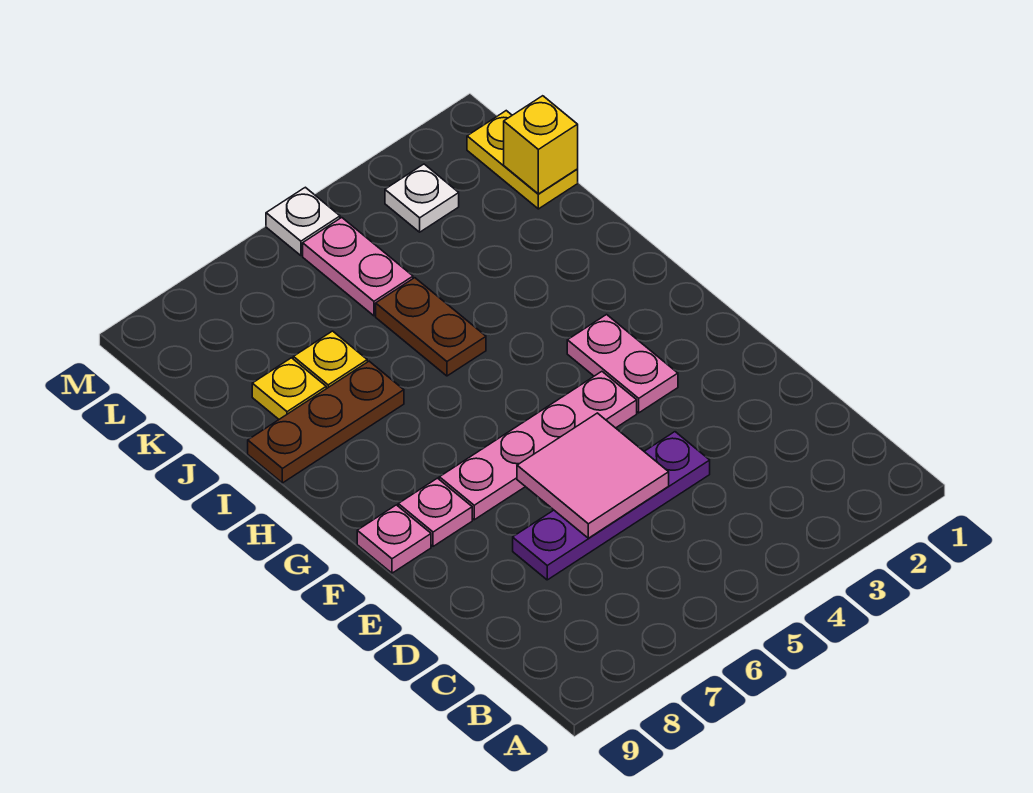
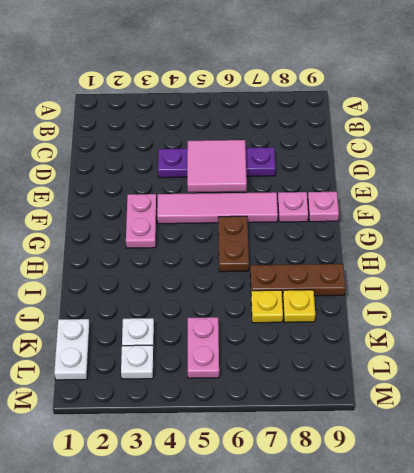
pink plate F4:F7 level 1 -> pink tile F4:F7 level 1
brown plate I5:J5 level 1 -> brown plate G6:H6 level 1
yellow plate K1:L1 level 1 -> white plate K1:L1 level 1
yellow brick K1 level 2 -> none
white plate M5 level 1 -> white plate K3 level 1

